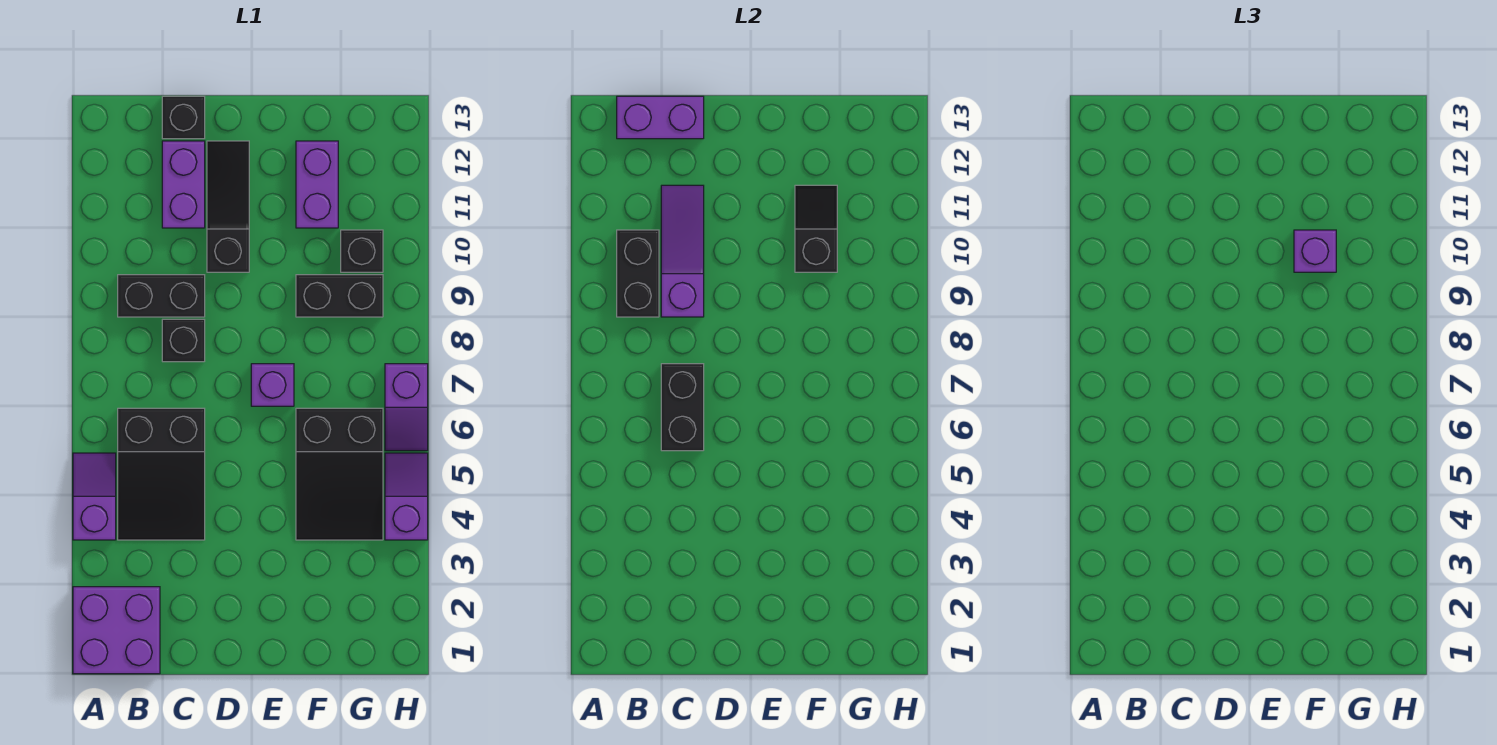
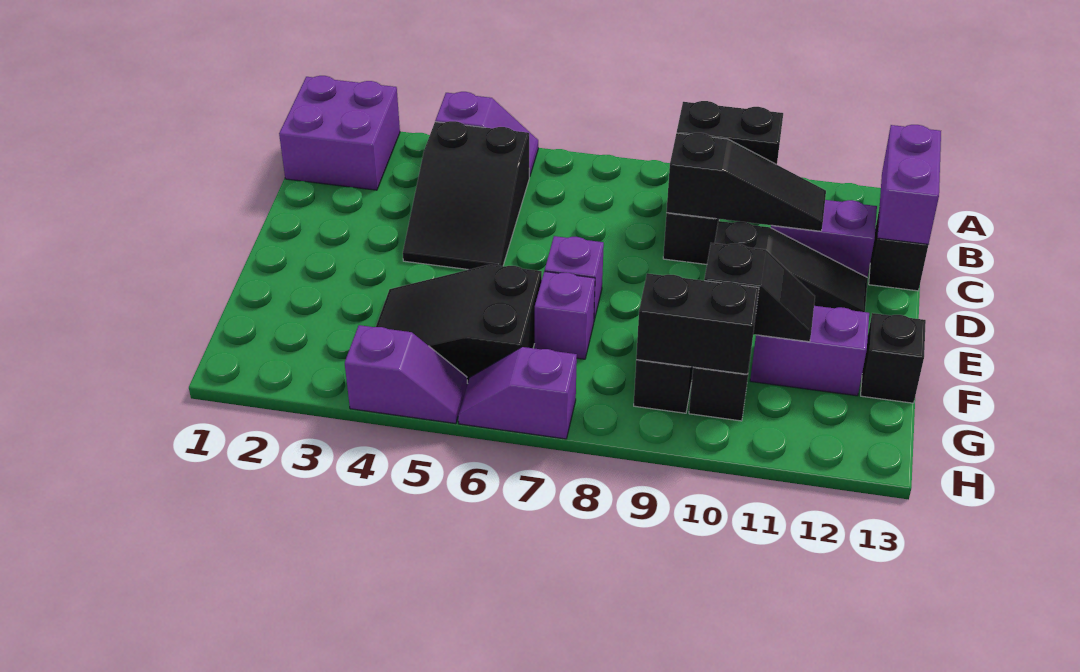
black slope B4:C6 level 1 top 6 -> black slope B4:D5 level 1 top B
black brick C6:C7 level 2 -> black brick G9:G10 level 2
black brick C8 level 1 -> black brick F13 level 1
purple slope C9:C11 level 2 top 9 -> black slope C9:C11 level 2 top 9
purple brick F10 level 3 -> purple brick F7 level 1

